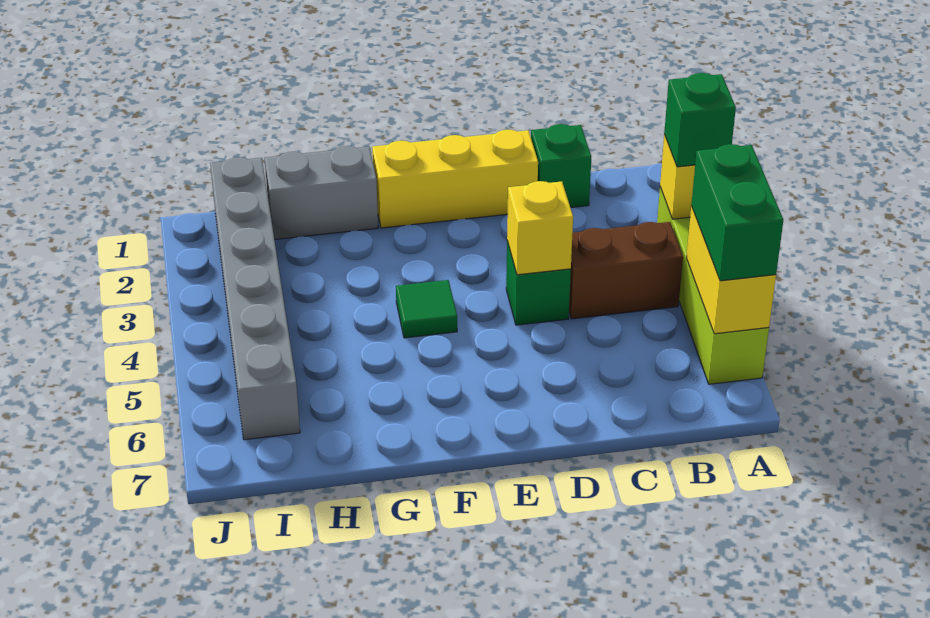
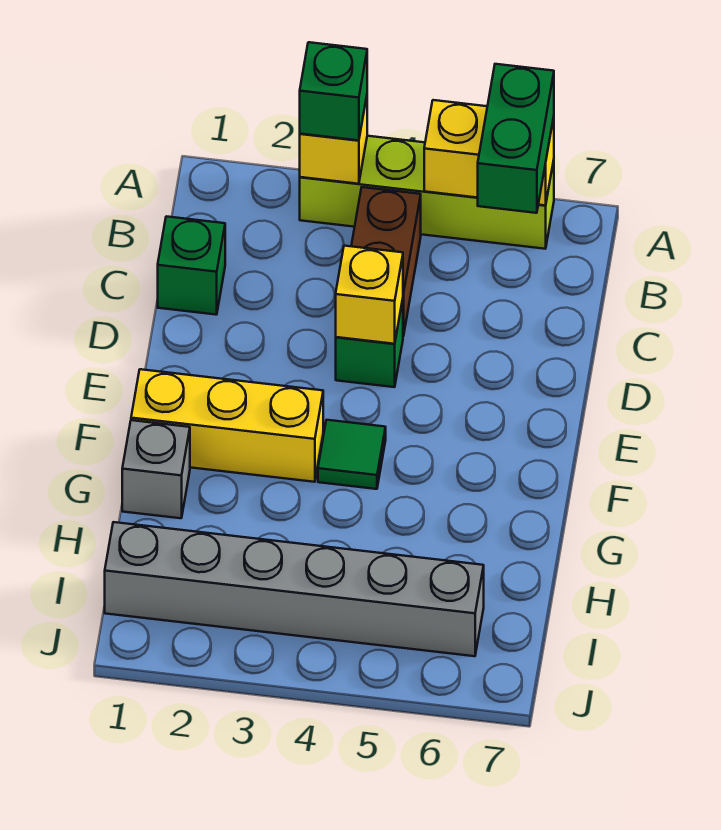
green brick A5:A6 level 3 -> green brick A6:B6 level 3
yellow brick D1:F1 level 1 -> yellow brick F1:F3 level 1
grey brick G1:H1 level 1 -> grey brick G1 level 1

